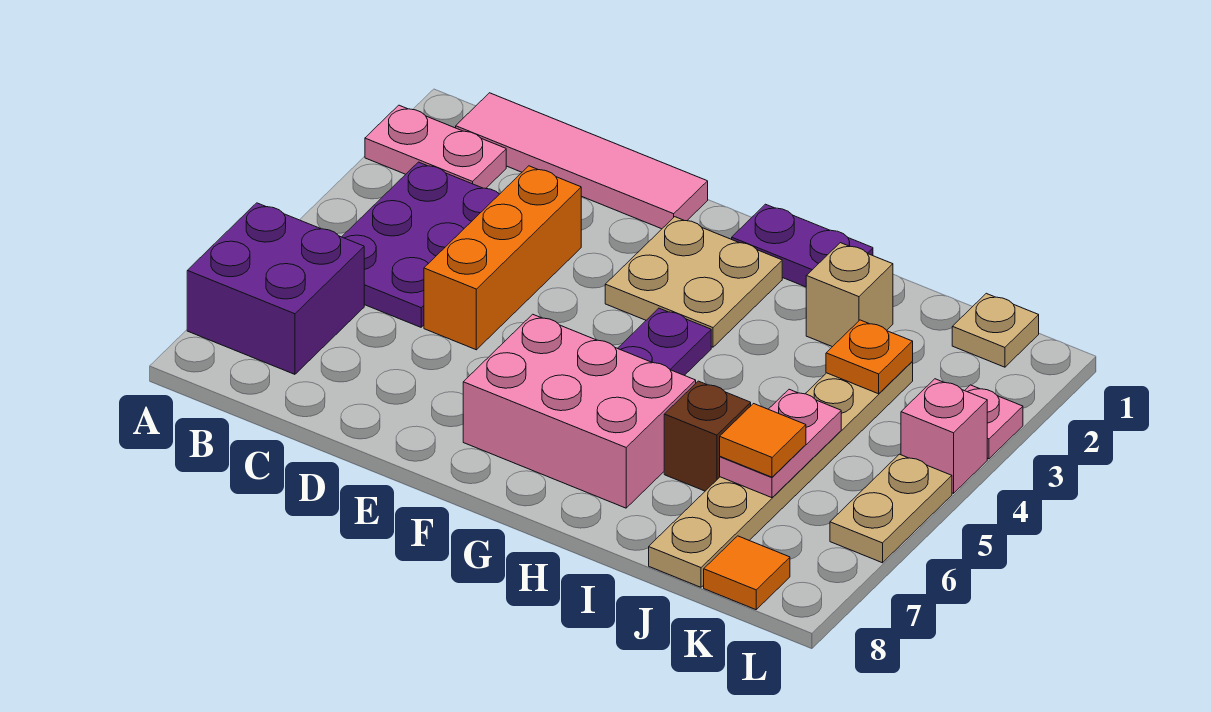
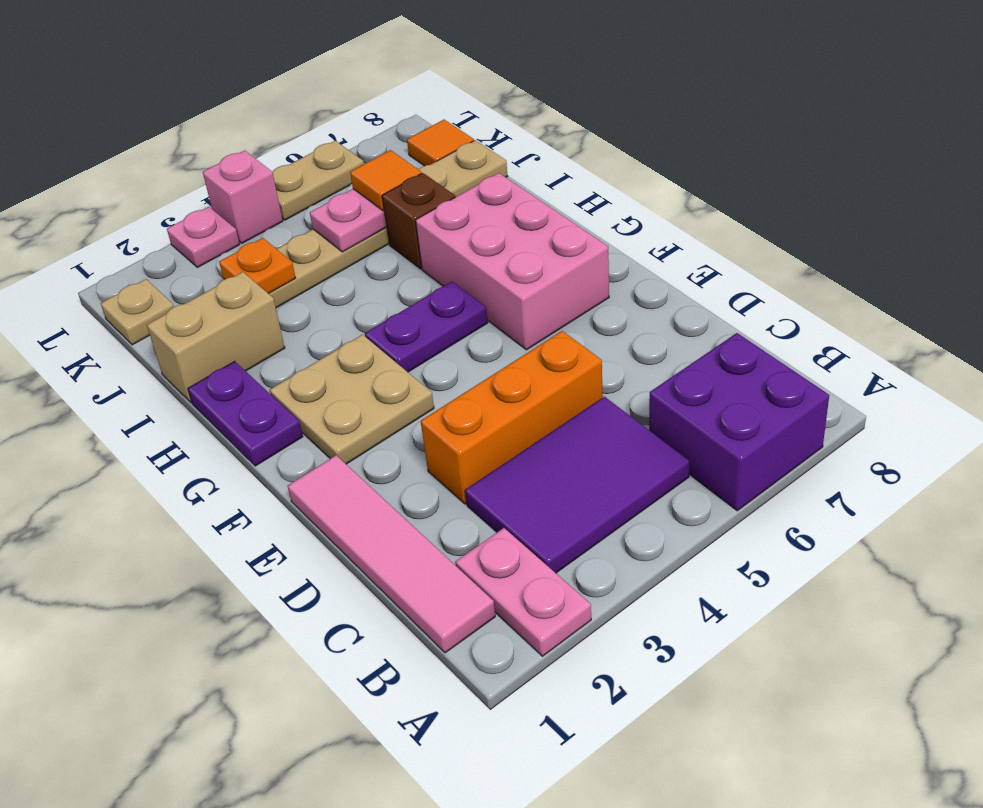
purple plate B3:C5 level 1 -> purple tile B3:C5 level 1
tan brick I2 level 1 -> tan brick I1:I2 level 1

